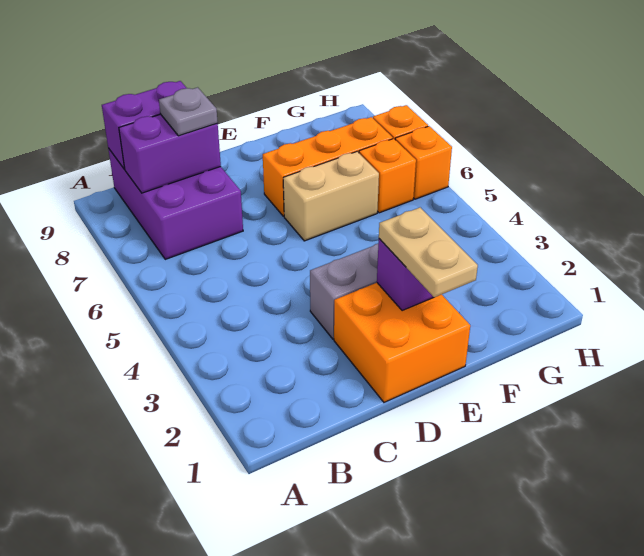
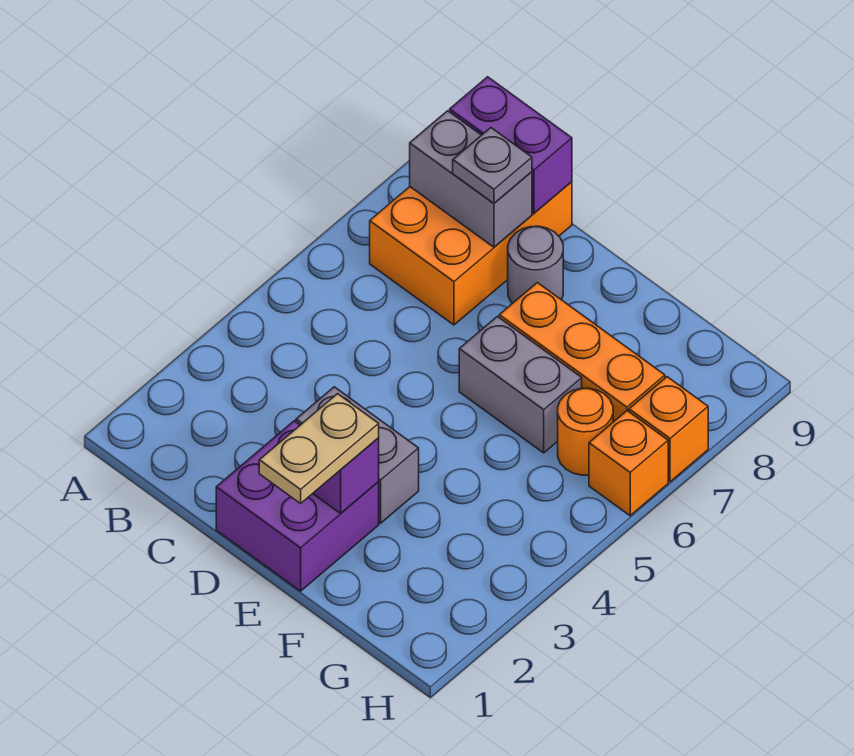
purple brick B7:C9 level 1 -> orange brick B7:C9 level 1
purple brick B8:C8 level 2 -> grey brick B8:C8 level 2
orange brick D1:E2 level 1 -> purple brick D1:E2 level 1
none -> grey round brick D8 level 1
tan brick E6:F6 level 1 -> grey brick E6:F6 level 1
orange brick G6 level 1 -> orange round brick G6 level 1

